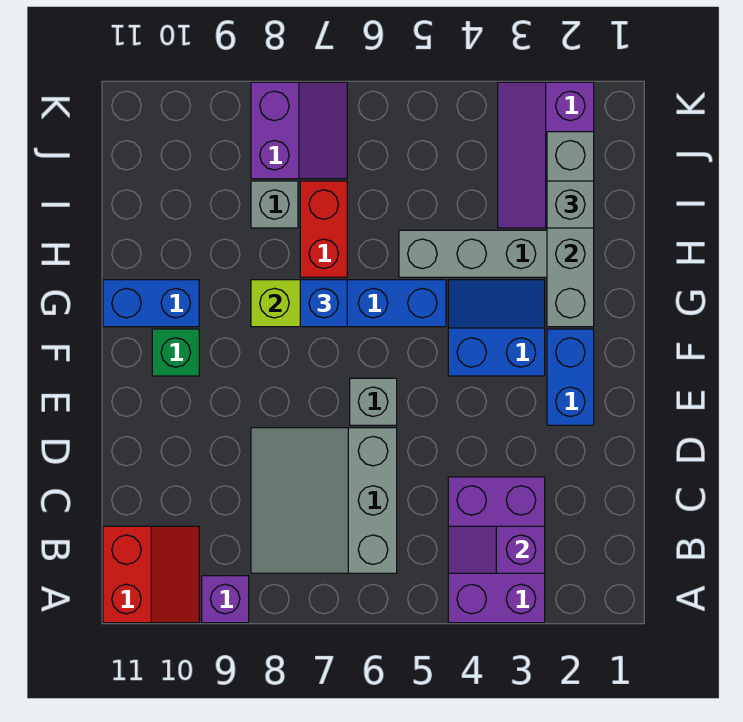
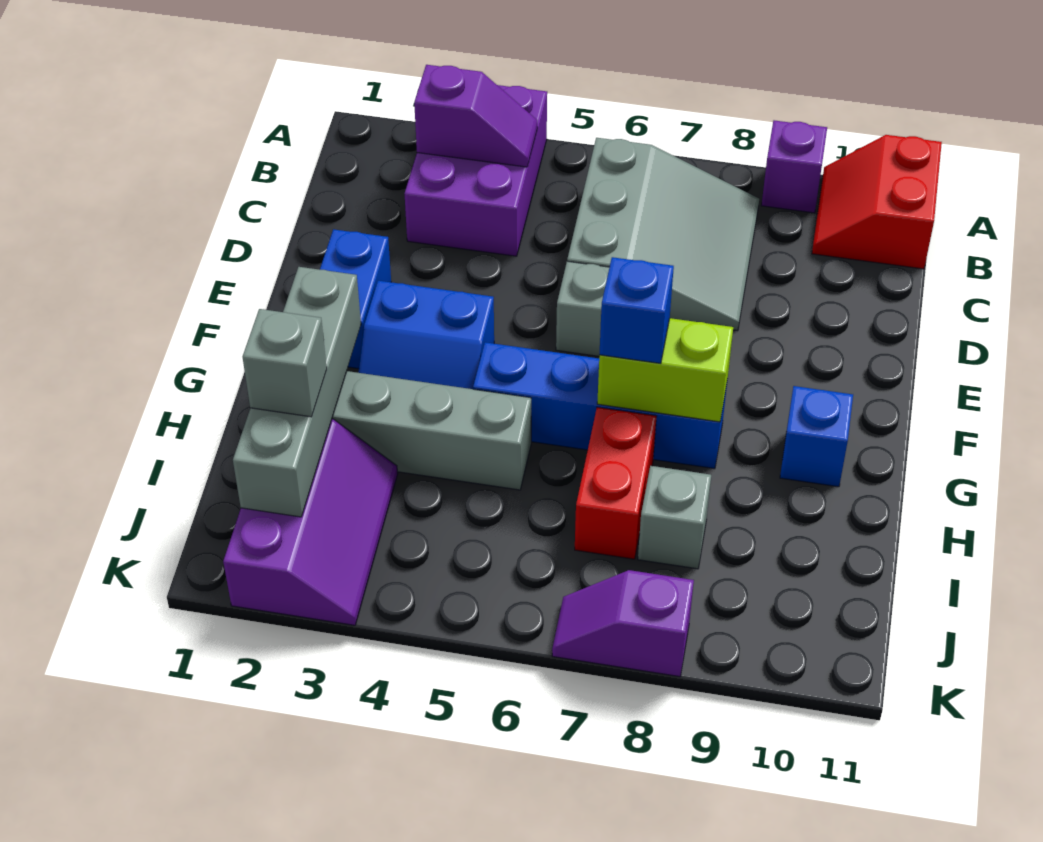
green brick F10 level 1 -> none
blue brick G10:G11 level 1 -> blue brick G10 level 1
purple slope J7:K8 level 1 top 8 -> purple slope K7:K8 level 1 top 8

